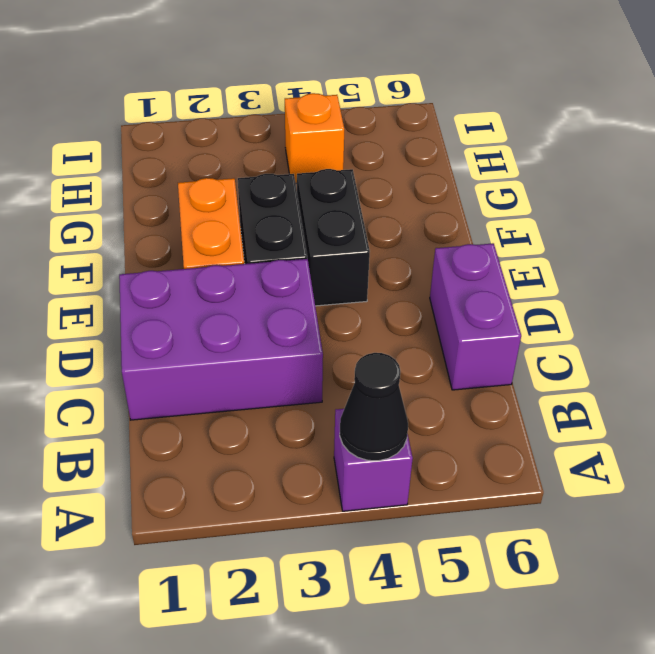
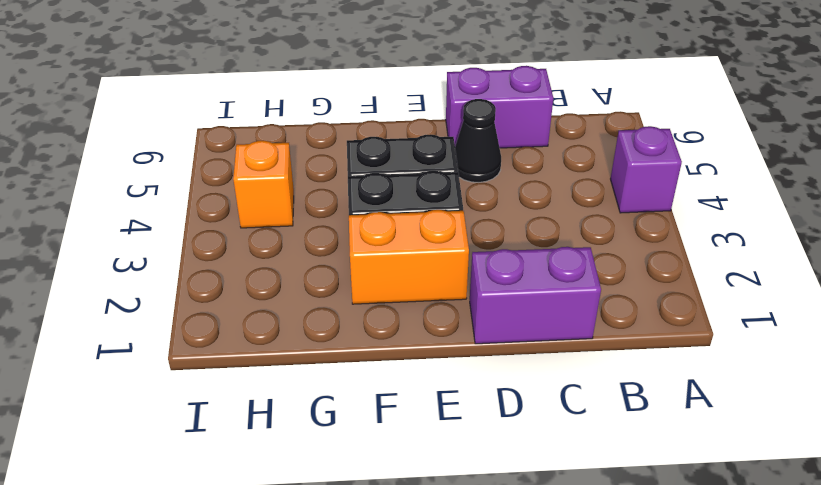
black cone A4 level 2 -> black cone D5 level 1
purple brick C1:D3 level 1 -> purple brick C1:D1 level 1

